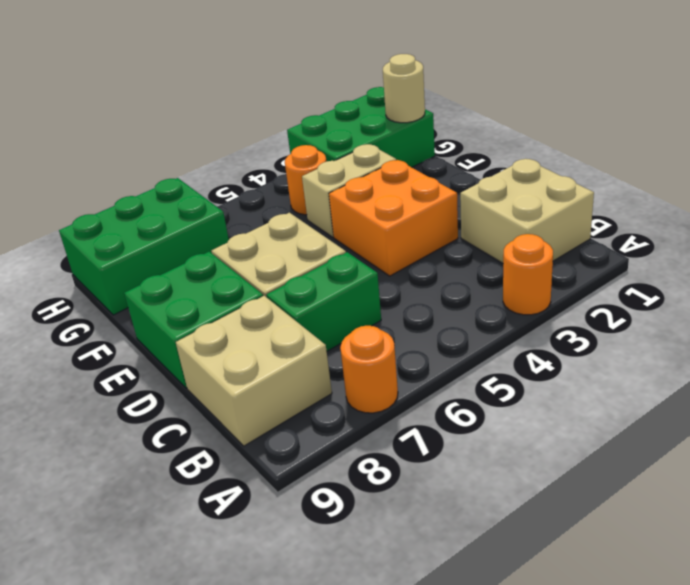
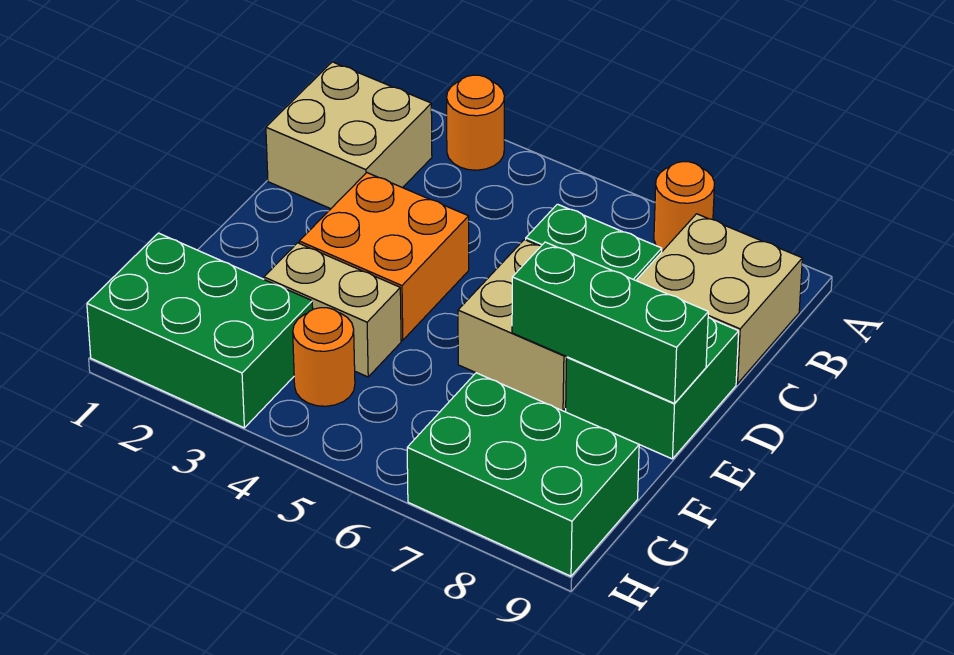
none -> green brick E7:E9 level 2
tan round brick G1 level 2 -> none

